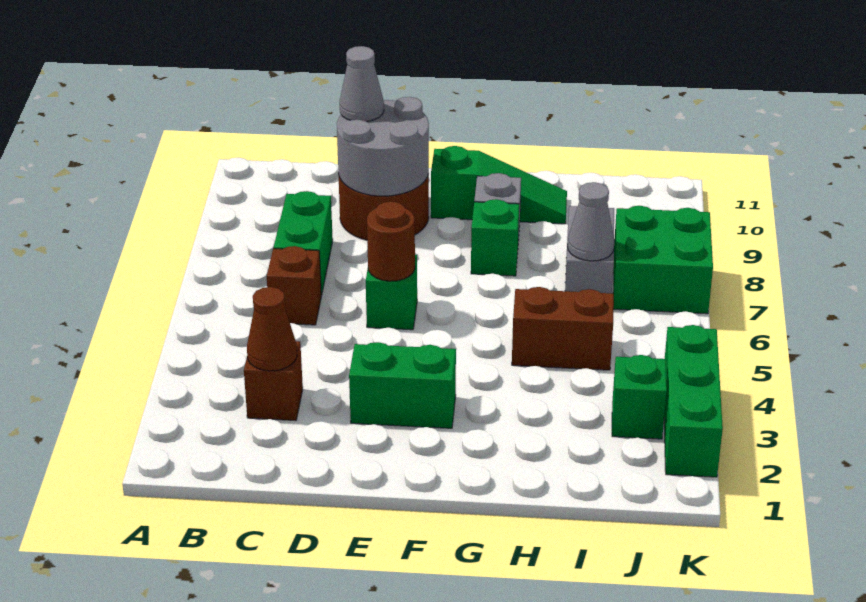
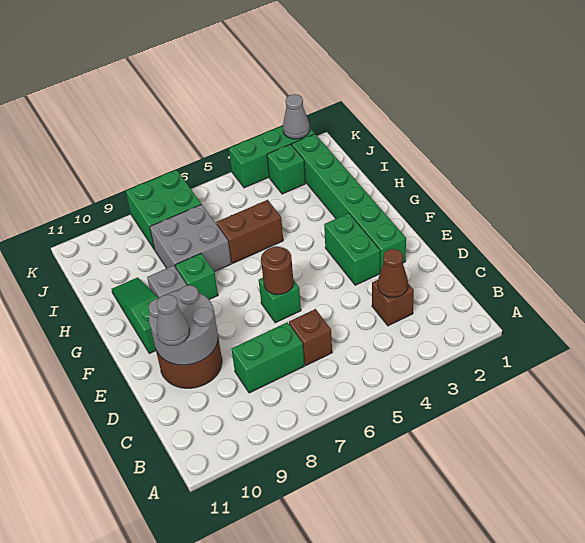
none -> green brick E2:J2 level 1
brown brick H5:I5 level 1 -> brown brick H5:H6 level 1
grey brick I7:I8 level 1 -> grey brick H7:I8 level 1
grey cone I7 level 2 -> grey cone K2 level 2

